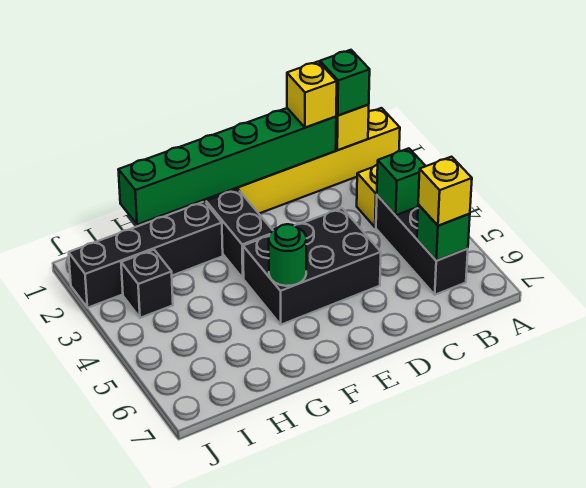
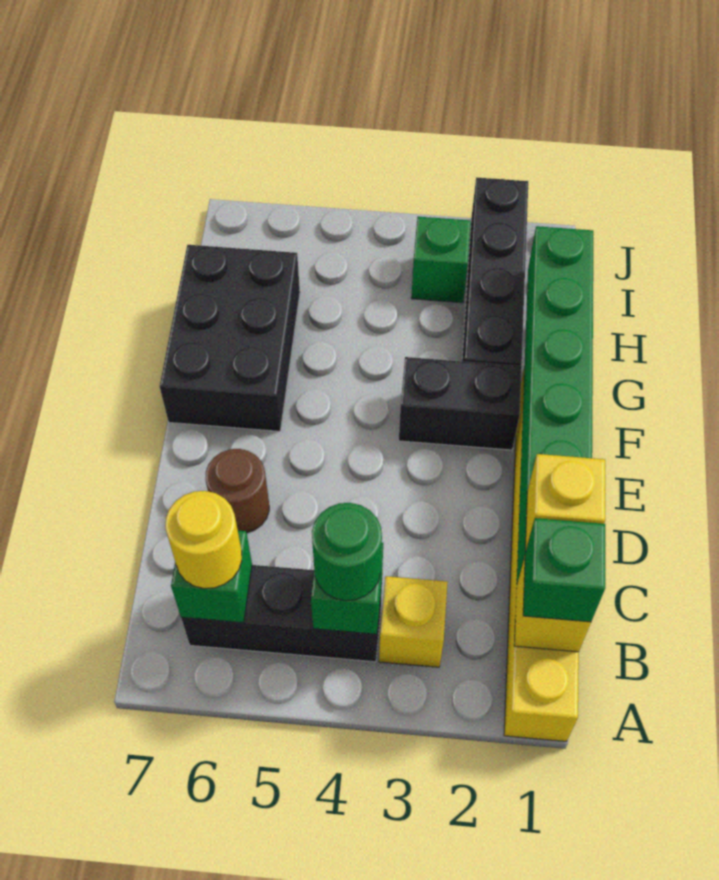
yellow brick B6 level 3 -> yellow round brick B6 level 3
black brick D4:F5 level 1 -> black brick F6:H7 level 1
none -> brown round brick D6 level 1
green round brick F5 level 2 -> green round brick B4 level 3
black brick I3 level 1 -> green brick I3 level 1

